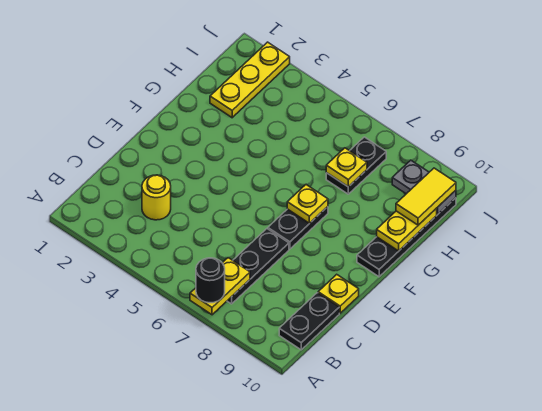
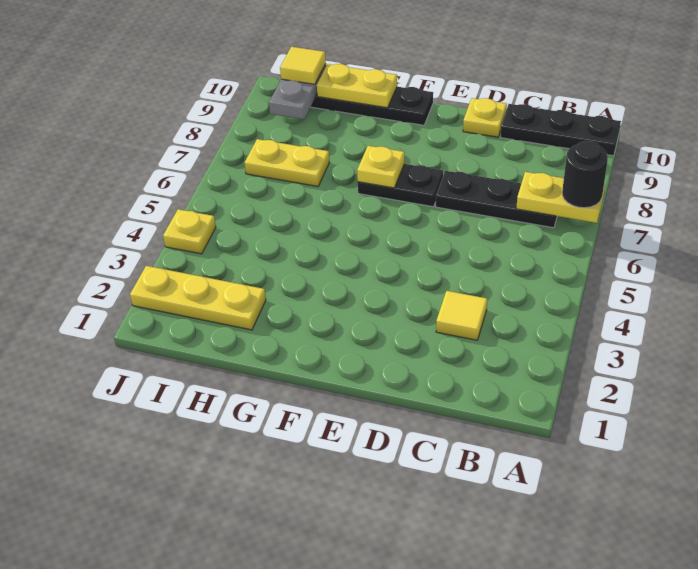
black plate B10:C10 level 1 -> black plate A10:C10 level 1
yellow round brick C3 level 1 -> yellow tile C3 level 1
black plate H7:I7 level 1 -> yellow plate H7:I7 level 1
yellow plate H7 level 2 -> yellow plate J4 level 1
yellow tile H10:I10 level 3 -> yellow tile I10 level 3

